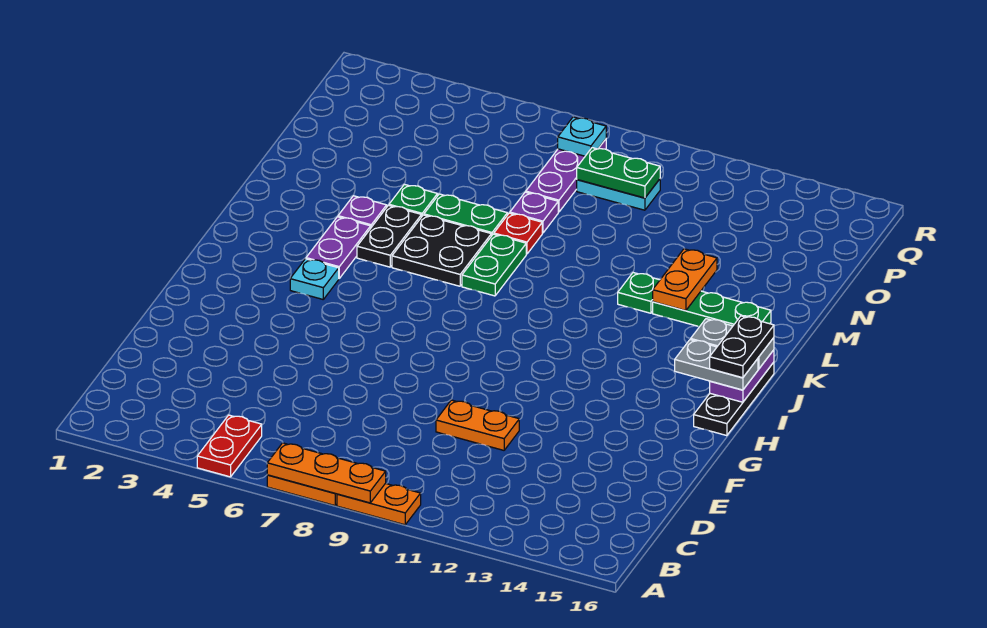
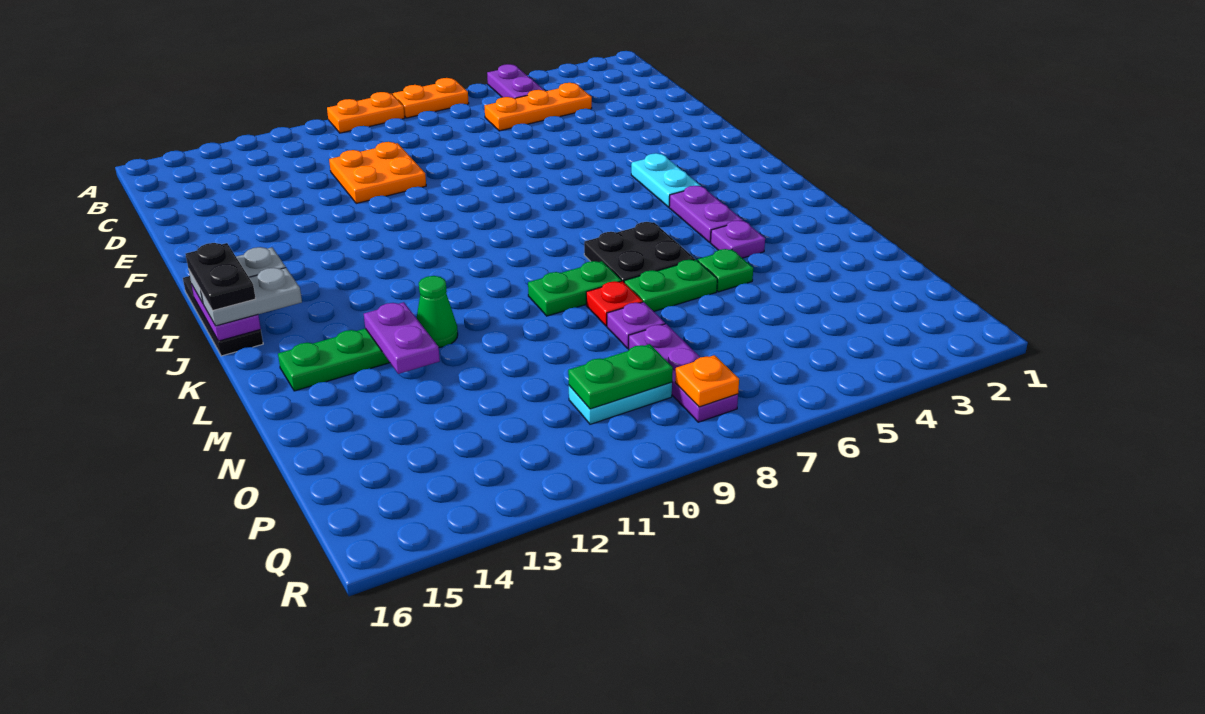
red plate A5:B5 level 1 -> purple plate A5:B5 level 1
orange plate A7:A9 level 2 -> orange plate C4:C6 level 1
orange plate E10:E11 level 1 -> orange plate D10:E11 level 1
cyan plate I4 level 1 -> cyan plate H4:I4 level 1
black plate K5:L5 level 1 -> none
green plate K8:L8 level 1 -> green plate L8:L9 level 1
green plate L12 level 1 -> green cone L12 level 1
orange plate L13:M13 level 2 -> purple plate L13:M13 level 2
cyan plate Q8 level 2 -> orange plate Q8 level 2

